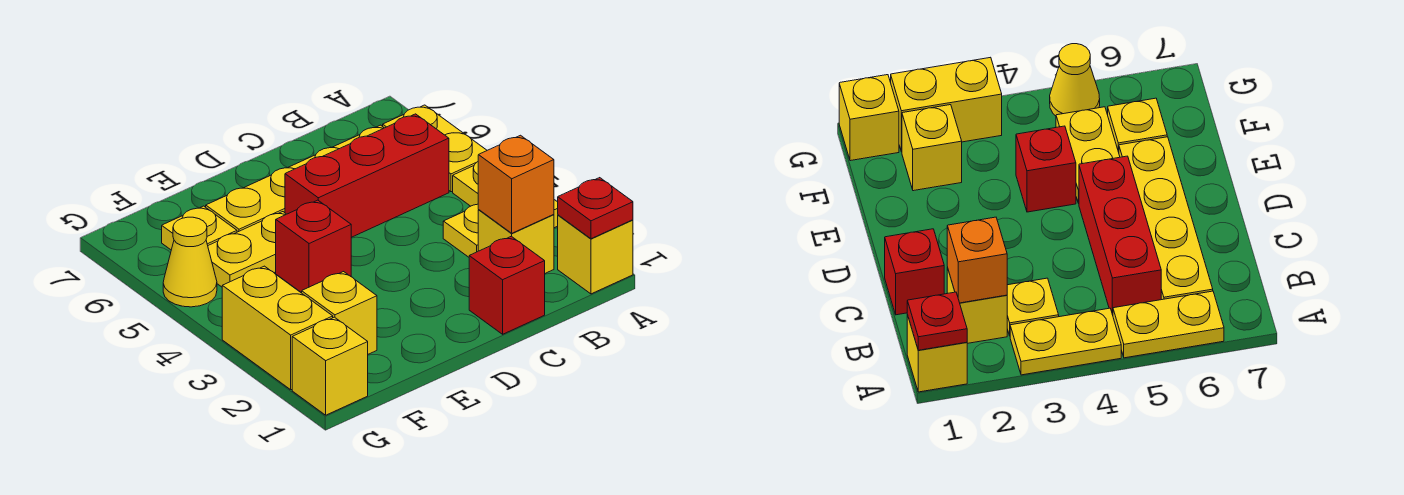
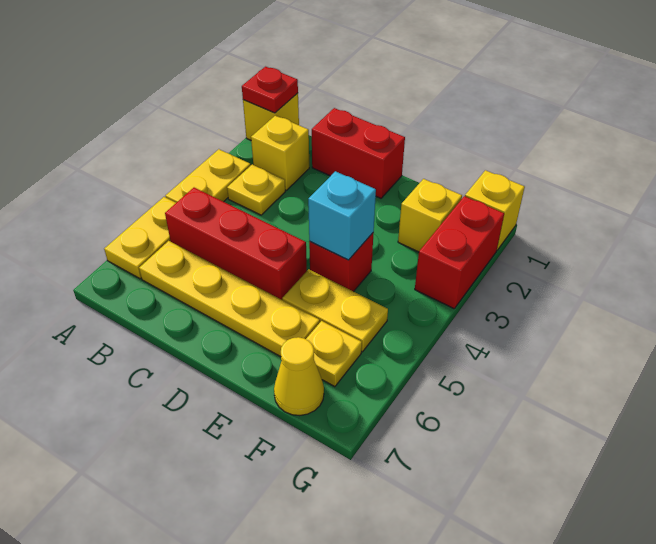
orange brick B2 level 2 -> none
red brick C1 level 1 -> red brick C1:D1 level 1
none -> cyan brick E4 level 2
yellow brick G2:G3 level 1 -> red brick G2:G3 level 1
yellow cone G5 level 1 -> yellow cone F7 level 1

